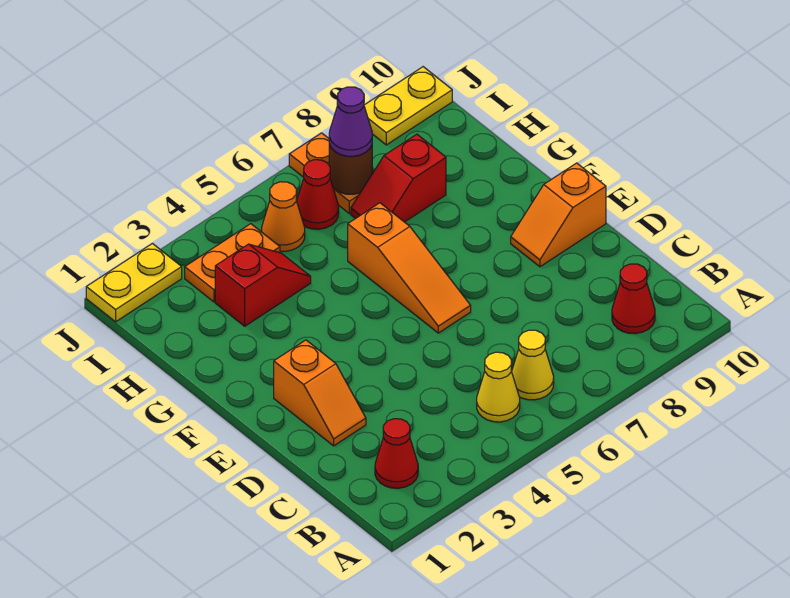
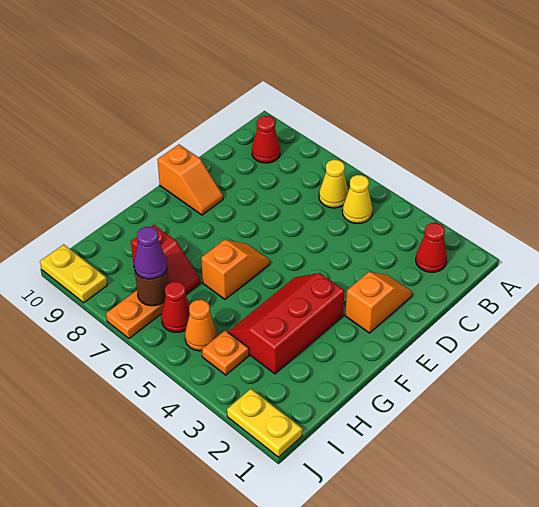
orange slope E6:G6 level 1 top G -> orange slope F6:G6 level 1 top G
red slope H3:H4 level 1 top 3 -> red slope F3:H4 level 1 top 3
orange plate I3:I4 level 1 -> orange plate I4 level 1

